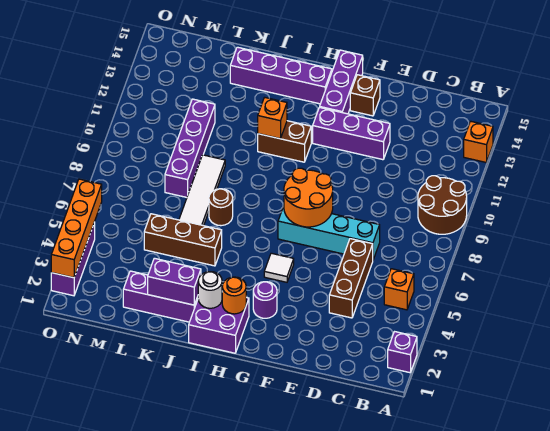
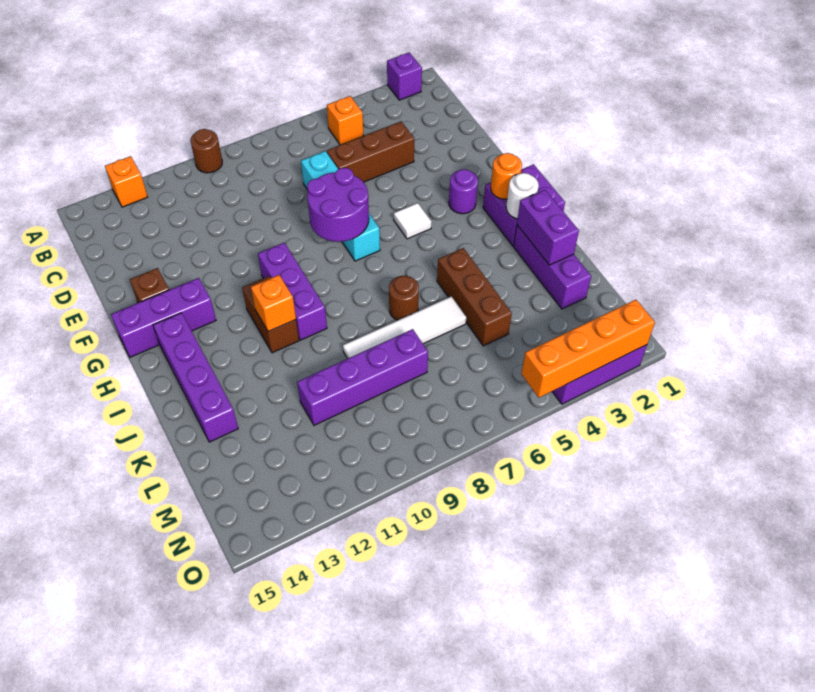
brown round brick A9:B10 level 1 -> brown round brick A10 level 1
purple brick E12:G12 level 1 -> purple brick G10:I10 level 1
orange round brick F7:G8 level 2 -> purple round brick F7:G8 level 2

